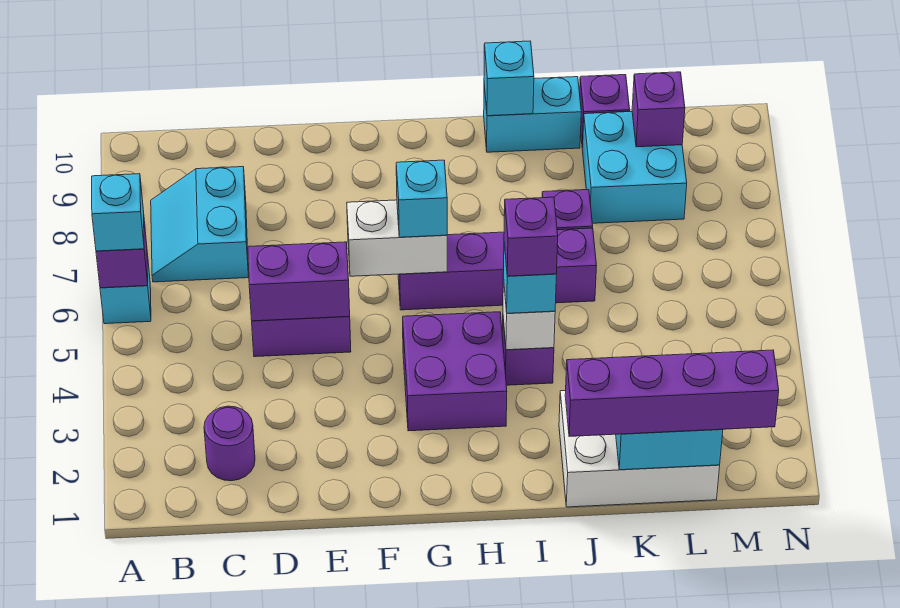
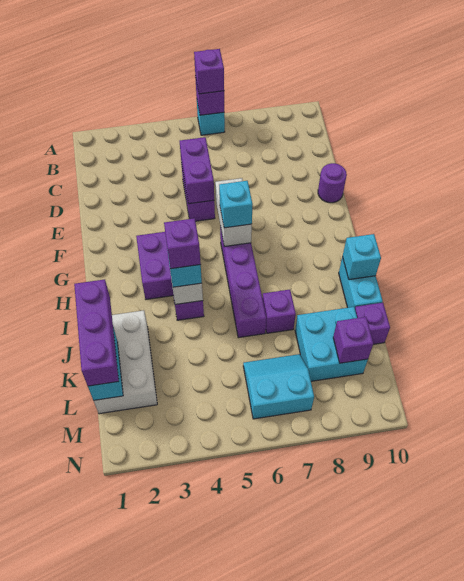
cyan brick A6 level 3 -> purple brick A6 level 3
cyan slope B7:C8 level 1 top C -> cyan slope L6:M7 level 1 top M
purple round brick C2 level 1 -> purple round brick E10 level 1
purple brick J1:M1 level 3 -> purple brick J1:L1 level 3

